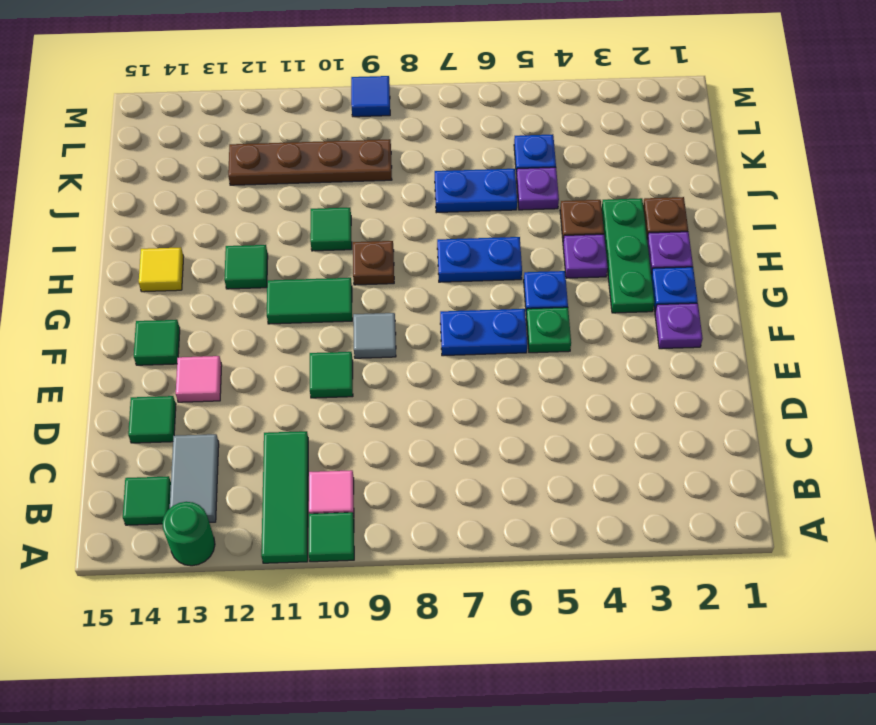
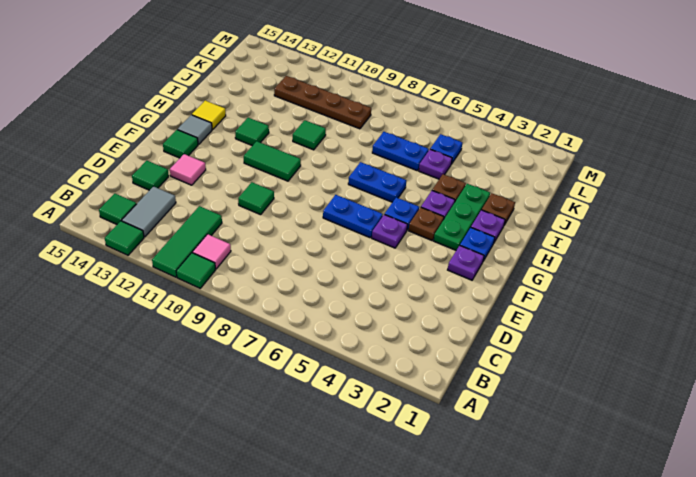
green round brick A13 level 1 -> green tile A13 level 1
green plate F5 level 1 -> purple plate F5 level 1
grey tile F9 level 1 -> grey tile G14 level 1
brown plate H9 level 1 -> brown plate G4 level 1
blue tile M9 level 1 -> none

